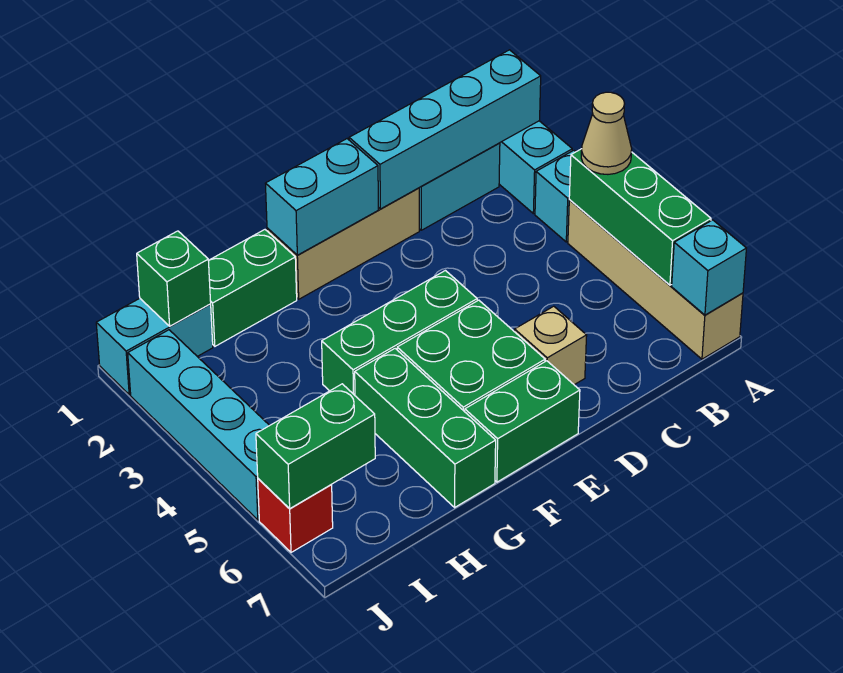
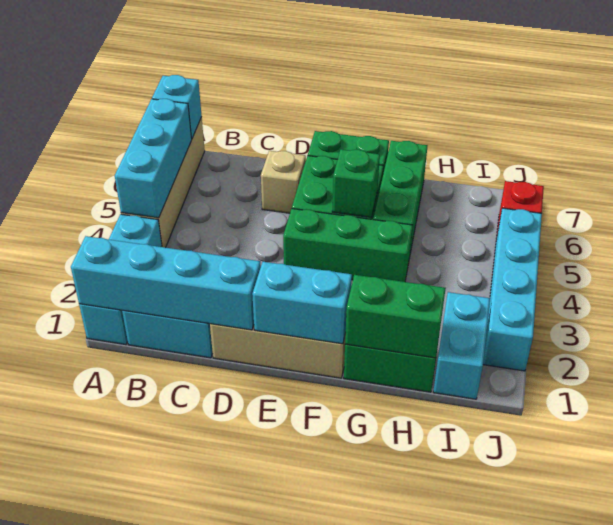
green brick A4:A6 level 2 -> cyan brick A4:A6 level 2
tan cone A4 level 3 -> none
cyan brick I1:J1 level 1 -> cyan brick I1:I2 level 1
green brick I1 level 2 -> green brick F5 level 2
green brick I6:J6 level 2 -> green brick G1:H1 level 2

